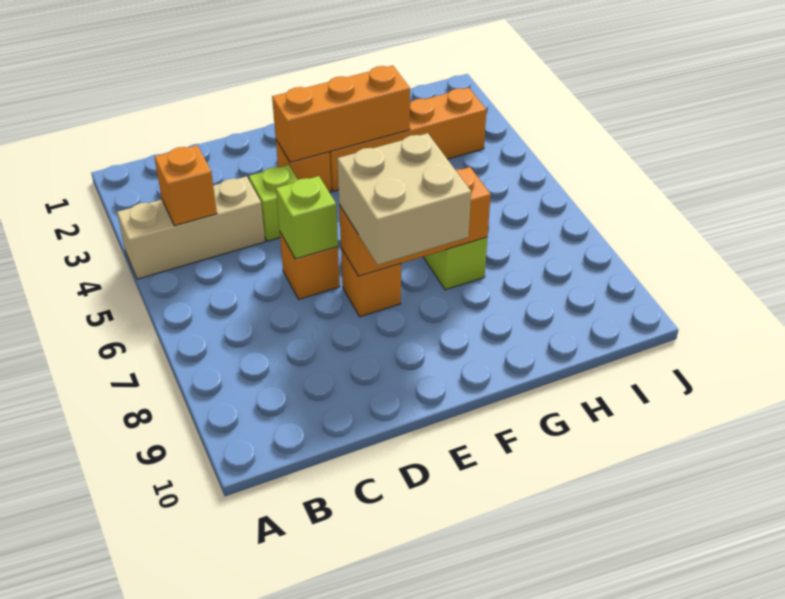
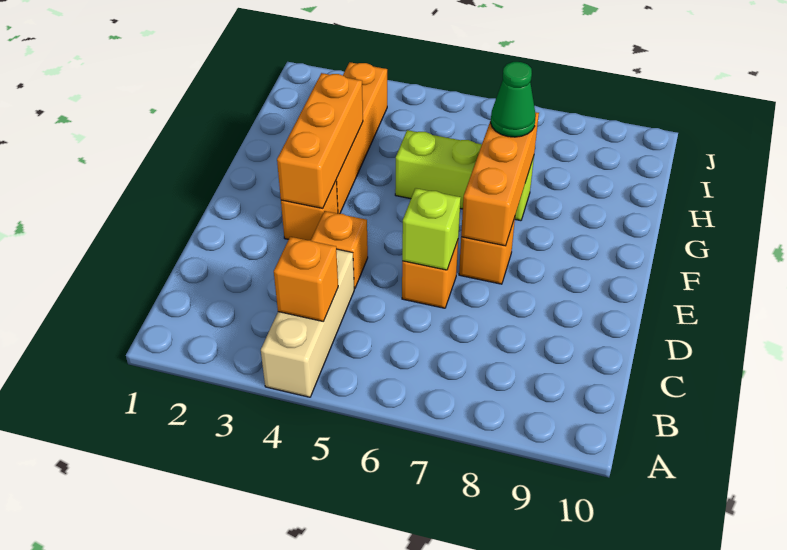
lime brick D4 level 1 -> orange brick D4 level 1
tan brick E7:F8 level 3 -> none
none -> green cone G7 level 3

